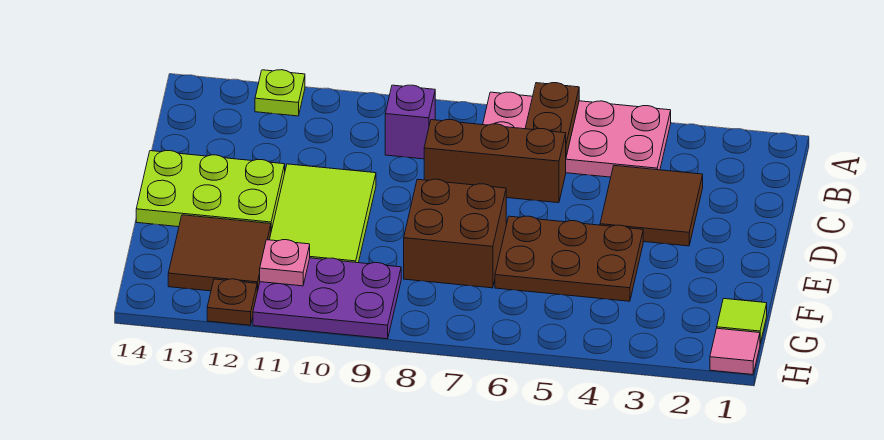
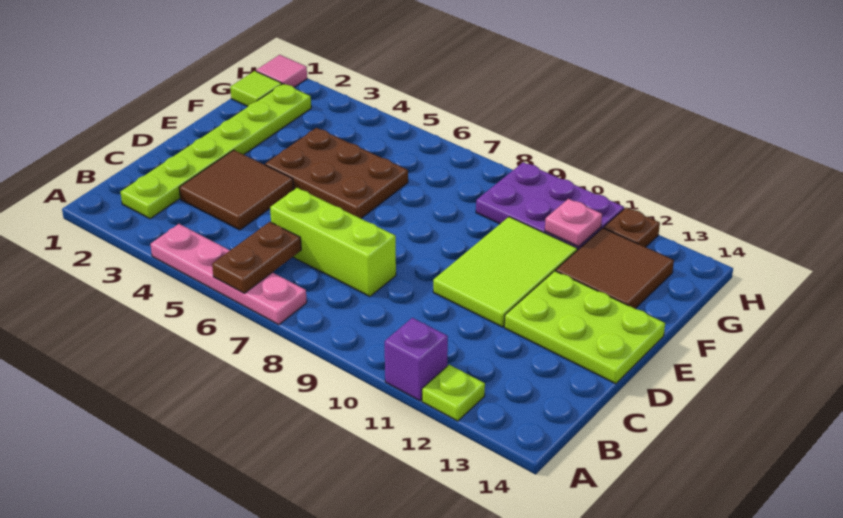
pink plate A4:B7 level 1 -> pink plate A4:A7 level 1
none -> lime plate B2:G2 level 1
purple brick B9 level 1 -> purple brick A11 level 1
brown brick C6:C8 level 1 -> lime brick C6:C8 level 1
brown brick E7:F8 level 1 -> none

